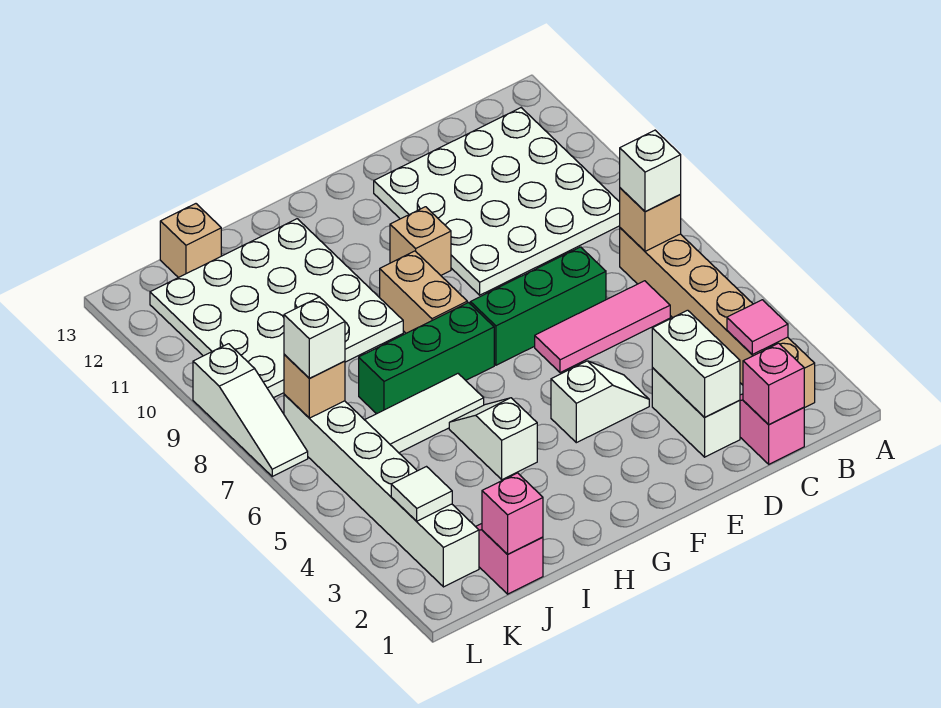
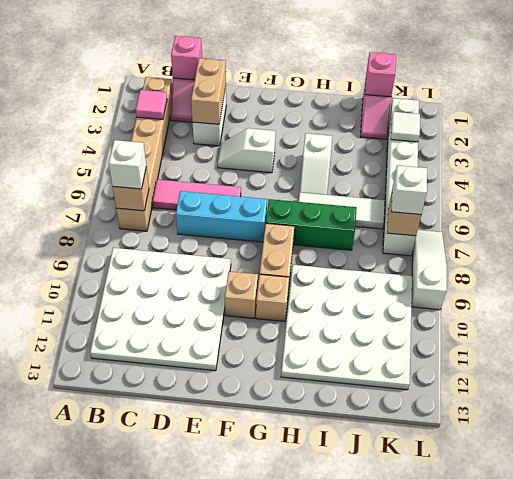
white brick D2:D3 level 2 -> tan brick D2:D3 level 2
green brick D7:F7 level 1 -> cyan brick D7:F7 level 1
tan brick J13 level 1 -> tan brick G10 level 1

